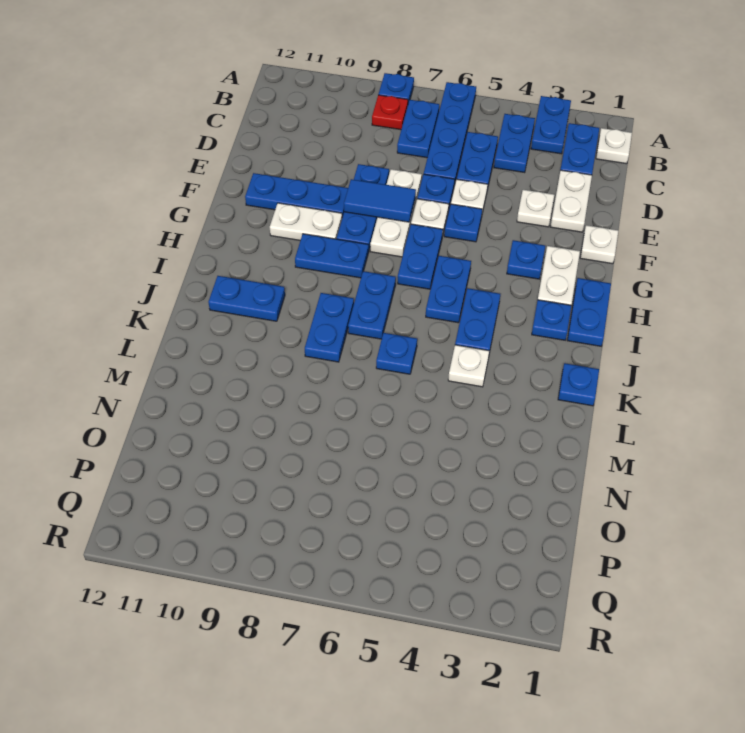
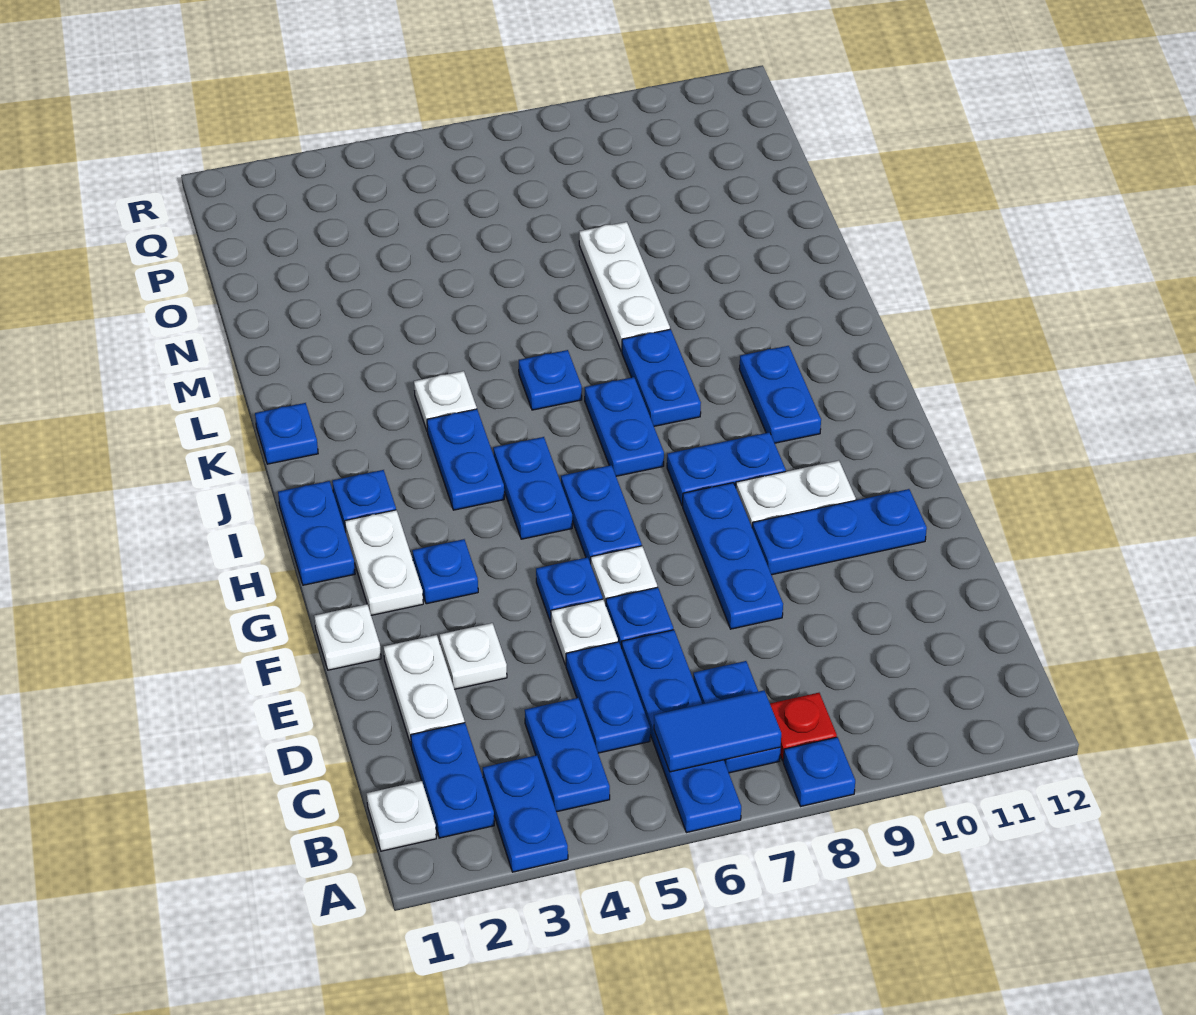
white plate E7:G7 level 1 -> white plate L8:N8 level 1
blue tile F7:F8 level 2 -> blue tile B6:B7 level 2
blue plate J10:J11 level 1 -> blue plate I10:J10 level 1

